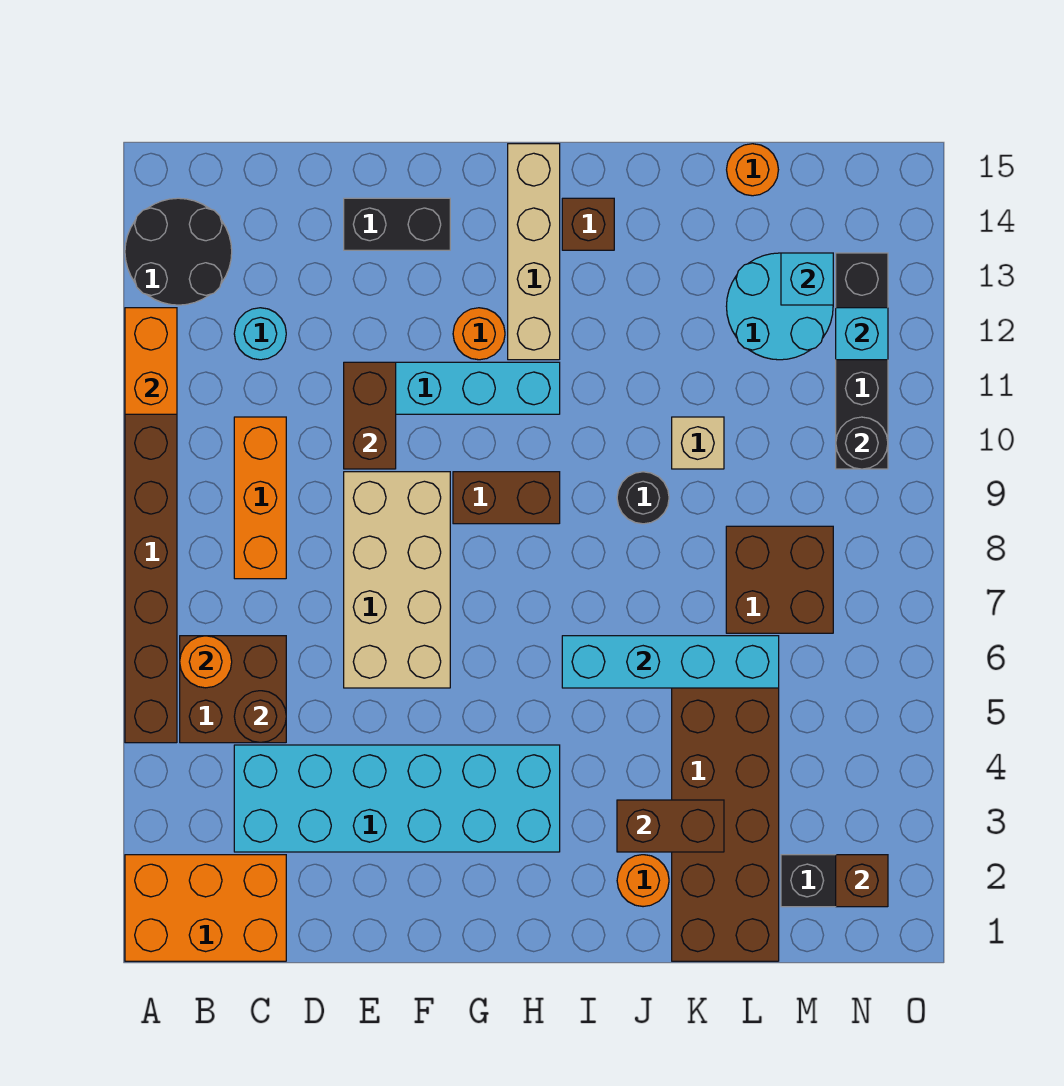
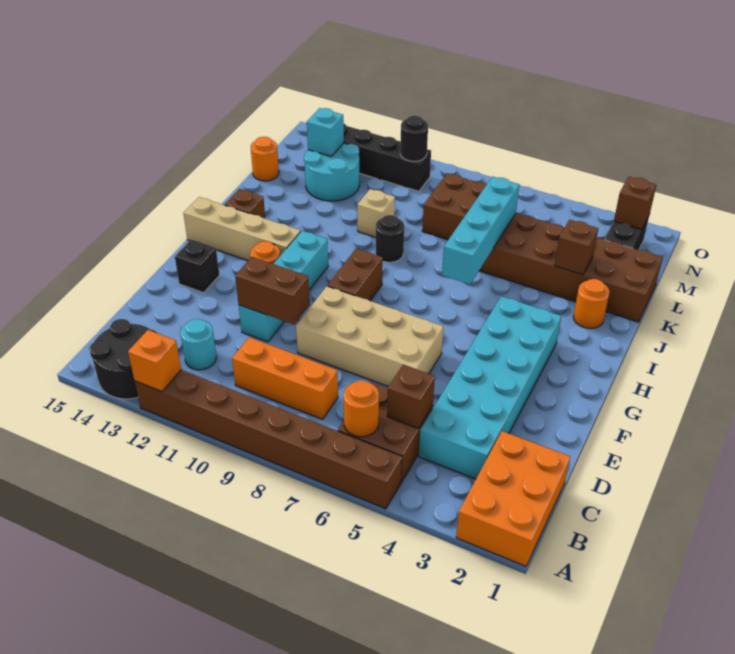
orange brick A11:A12 level 2 -> orange brick A12 level 2
brown round brick C5 level 2 -> brown brick C5 level 2
black brick E14:F14 level 1 -> black brick F14 level 1
brown brick J3:K3 level 2 -> brown brick K3 level 2
cyan brick N12 level 2 -> none

